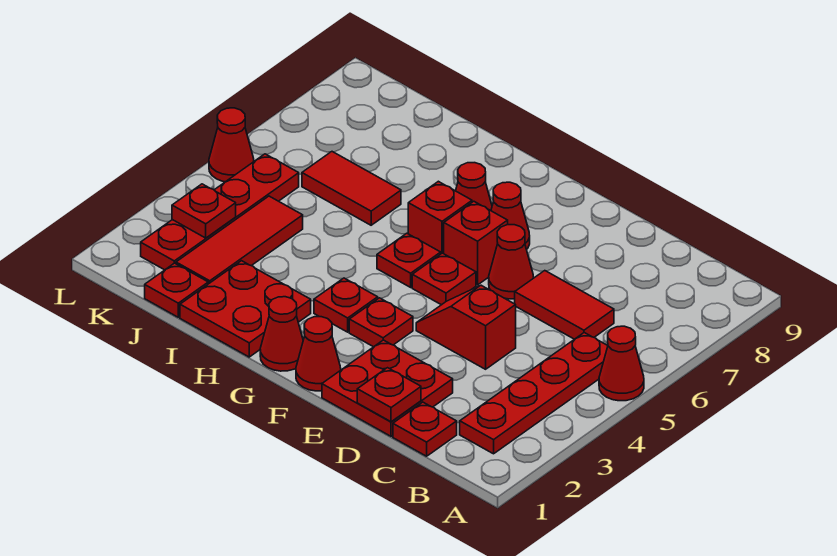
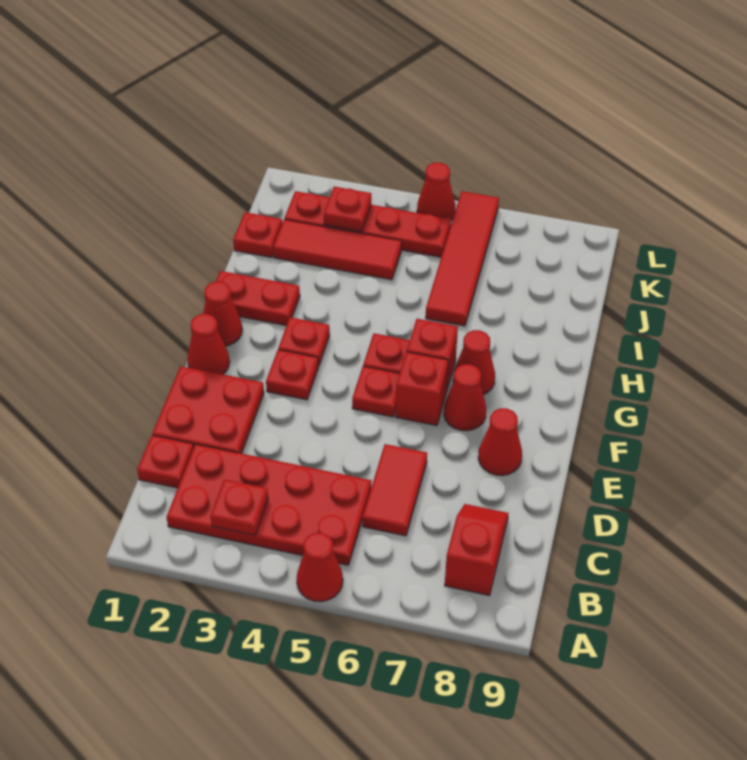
red plate B2:B5 level 1 -> red plate B2:C5 level 1
red plate D1 level 2 -> red plate B3 level 2
red slope D4:E4 level 1 top D -> red slope B8:C8 level 1 top B
red cone E6 level 1 -> red cone E8 level 1
red plate H1:I2 level 1 -> red plate H1:H2 level 1
red tile I6:J6 level 1 -> red tile I6:L6 level 1

